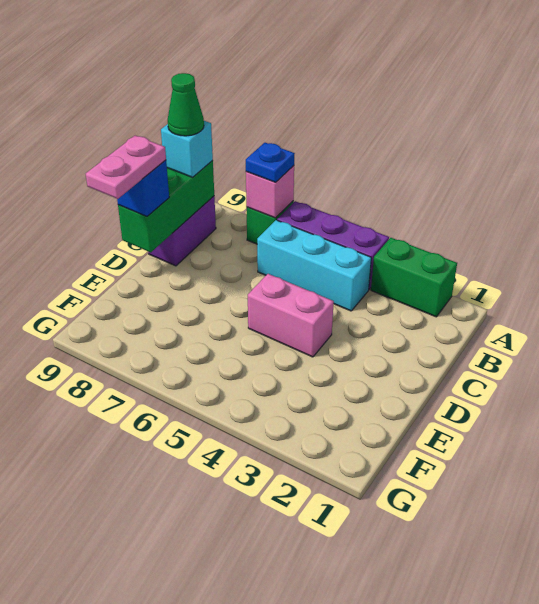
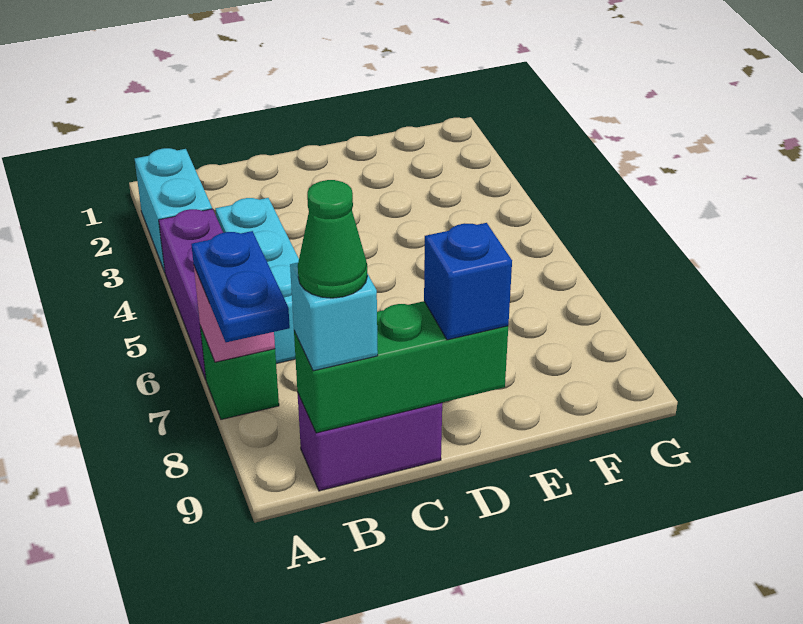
green brick A2:A3 level 1 -> cyan brick A2:A3 level 1
blue plate A7 level 3 -> blue plate A7:A8 level 3
pink brick D4:D5 level 1 -> none
pink plate D9:E9 level 4 -> none

